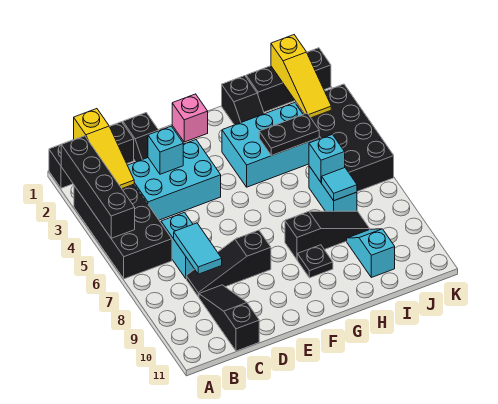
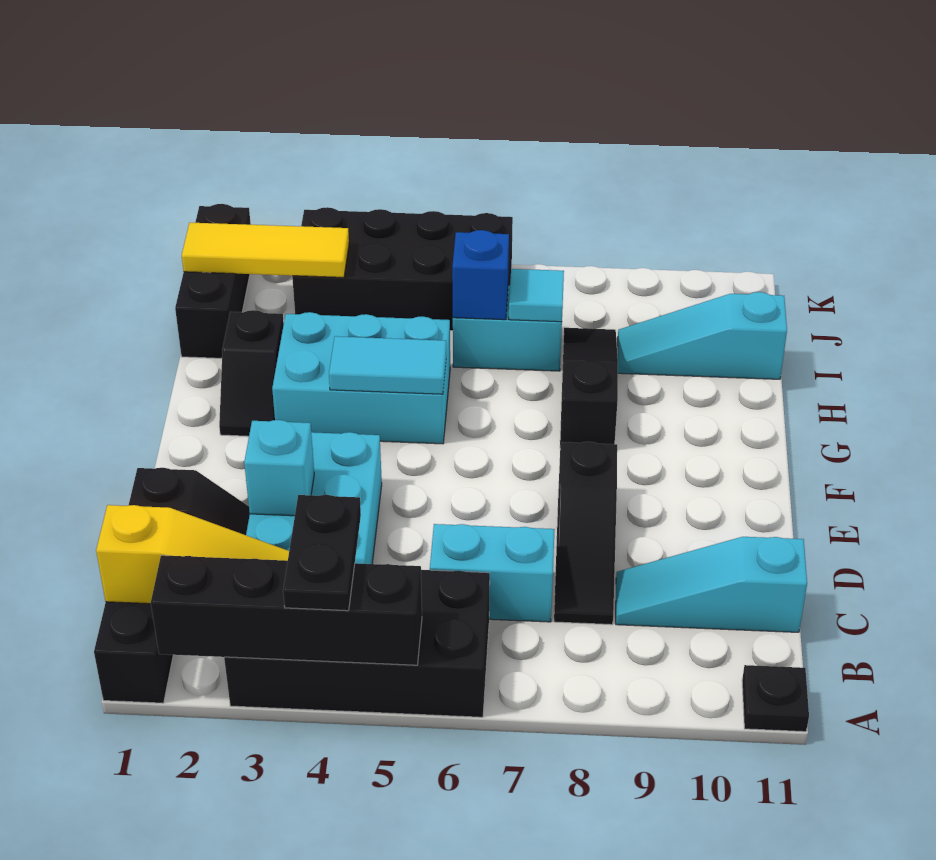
cyan tile C7:C8 level 2 -> cyan tile G4:G5 level 2
black slope C9:C11 level 1 top 11 -> cyan slope C9:C11 level 1 top 11
pink brick F1 level 1 -> none
cyan brick G3:I4 level 1 -> cyan brick G3:H5 level 1
black plate G9 level 1 -> black plate A11 level 1
black slope H1:H2 level 1 top 1 -> black slope G2:H2 level 1 top H
black plate H4:I4 level 2 -> black plate A4:B4 level 3
cyan brick I6 level 2 -> blue brick I6 level 2
cyan slope I9:I10 level 1 top 10 -> cyan slope I9:I11 level 1 top 11
yellow slope J1:J3 level 2 top 1 -> yellow tile J1:J3 level 2

